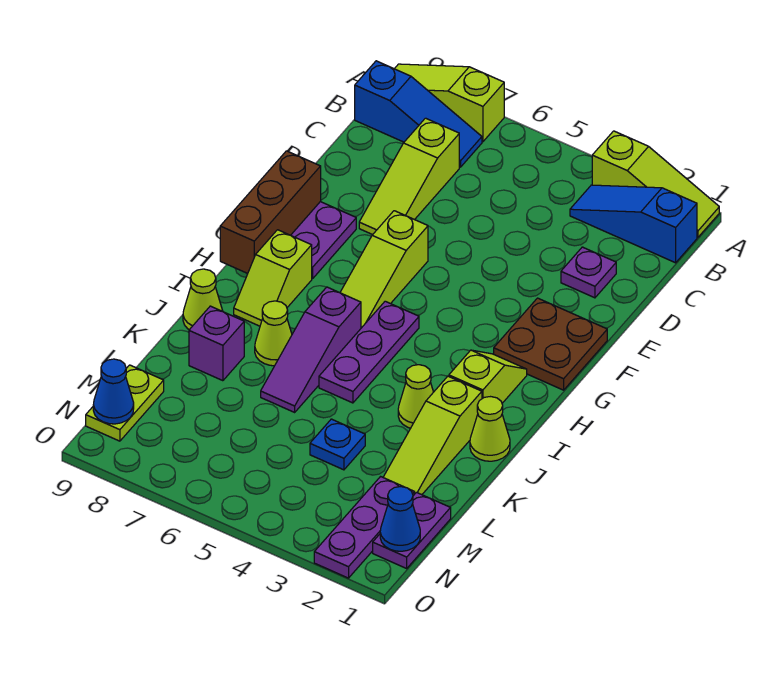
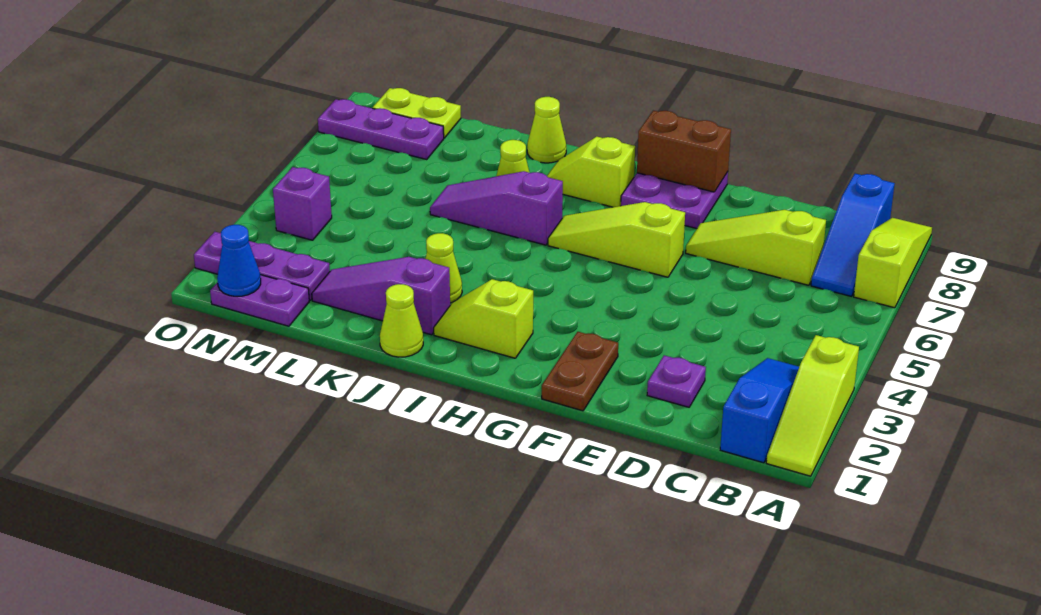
brown plate F1:G2 level 1 -> brown plate F1:F2 level 1
brown brick F9:H9 level 2 -> brown brick F9:G9 level 2
lime slope H2:I2 level 1 top I -> lime slope H2:I2 level 1 top H
purple plate H5:J5 level 1 -> purple plate M8:O8 level 1
lime slope J2:L2 level 1 top J -> purple slope J2:L2 level 1 top J
purple brick K8 level 1 -> purple brick N4 level 1
blue plate L4 level 1 -> none
blue cone N9 level 2 -> none

